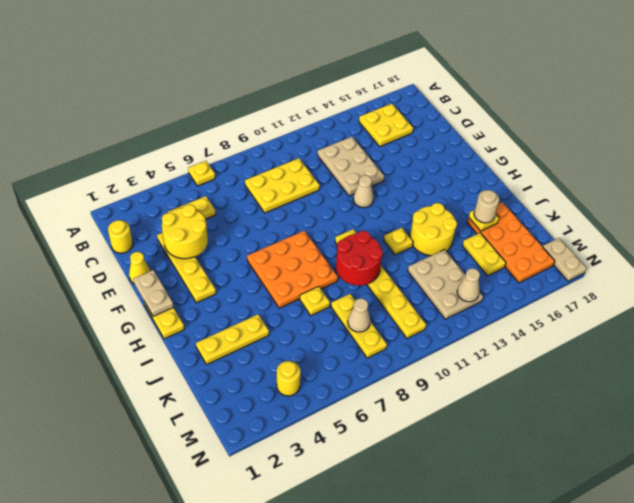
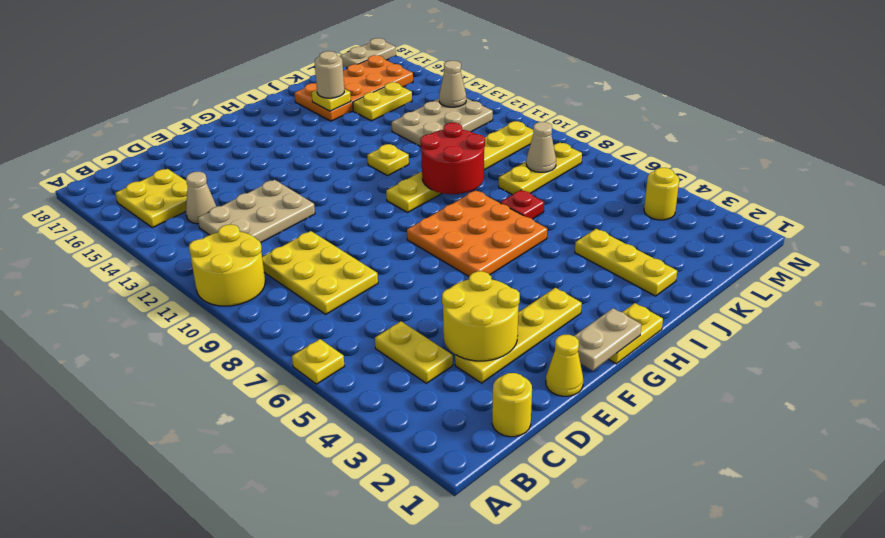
tan cone F12 level 1 -> tan cone C14 level 1
yellow round brick I13:J14 level 1 -> yellow round brick A10:B11 level 1
yellow plate J7 level 1 -> red plate J7 level 1

